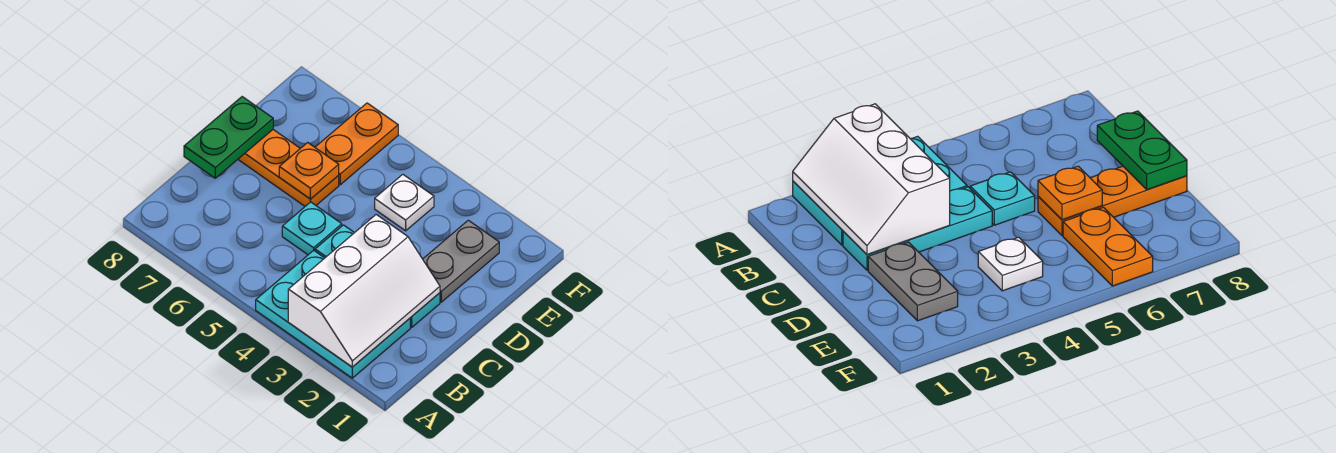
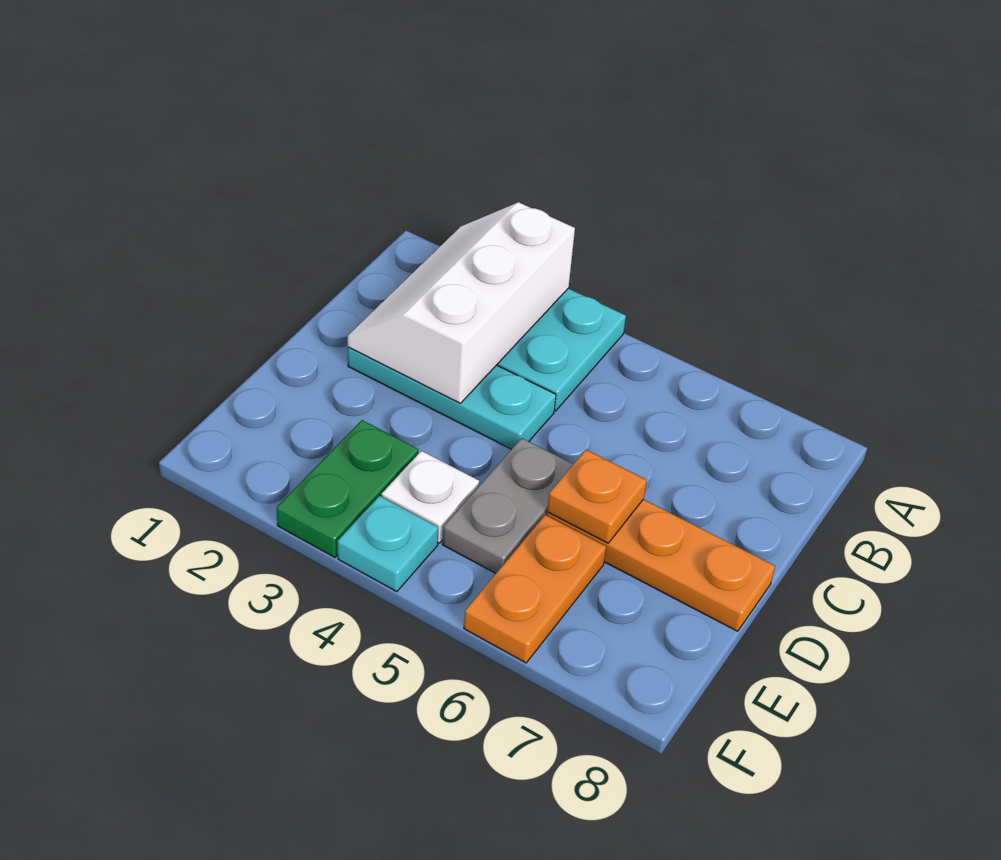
cyan plate C5 level 1 -> cyan plate F4 level 1
green plate C8:D8 level 2 -> green plate E3:F3 level 1
grey plate D2:E2 level 1 -> grey plate D5:E5 level 1

